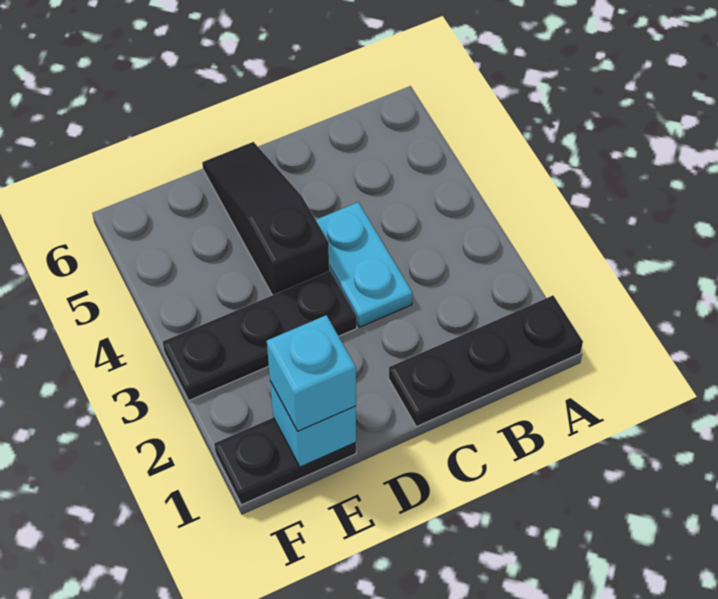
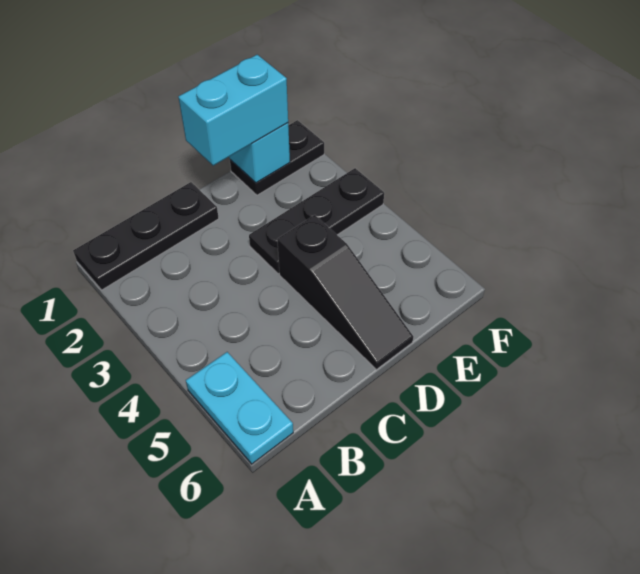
cyan plate C3:C4 level 1 -> cyan plate A5:A6 level 1
cyan brick E1 level 3 -> cyan brick D1:E1 level 3

